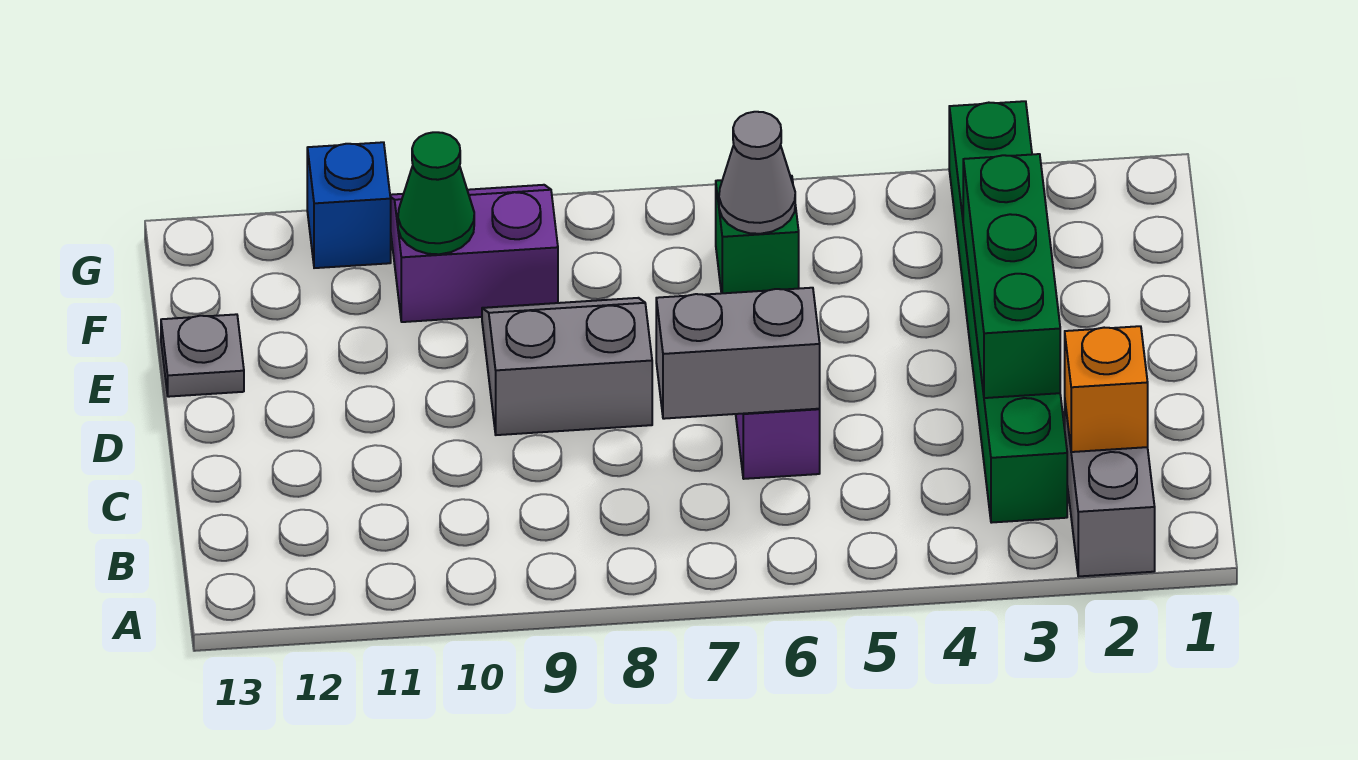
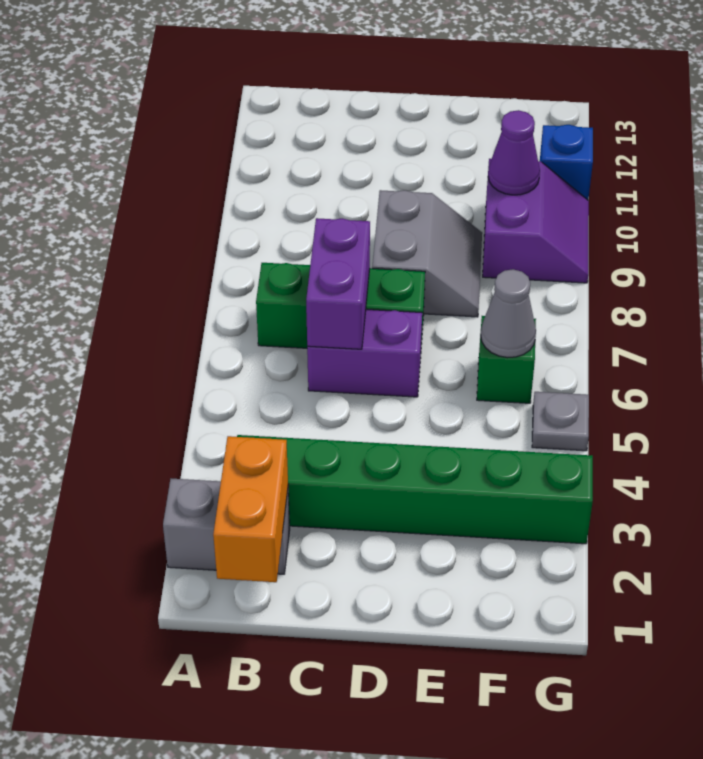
orange brick B2 level 2 -> orange brick B1:B2 level 2
green brick C3:E3 level 2 -> green brick B7:D7 level 1
grey brick C6:C7 level 2 -> purple brick C6:C7 level 2
grey plate E13 level 1 -> grey plate G5 level 1
green cone F10 level 2 -> purple cone F10 level 2

